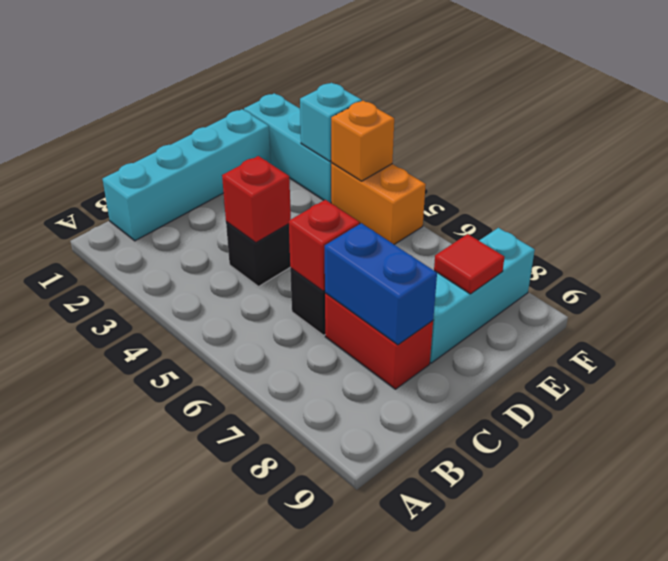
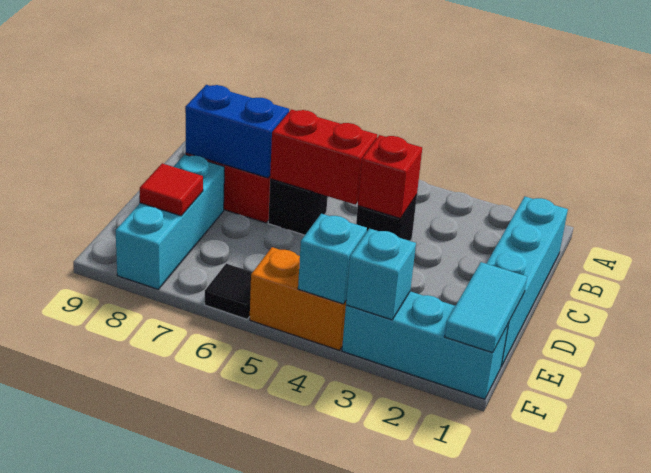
red brick C6 level 2 -> red brick C5:C6 level 2
none -> cyan tile E1:F1 level 2
orange brick F4 level 2 -> cyan brick F4 level 2
none -> black tile F6 level 1

